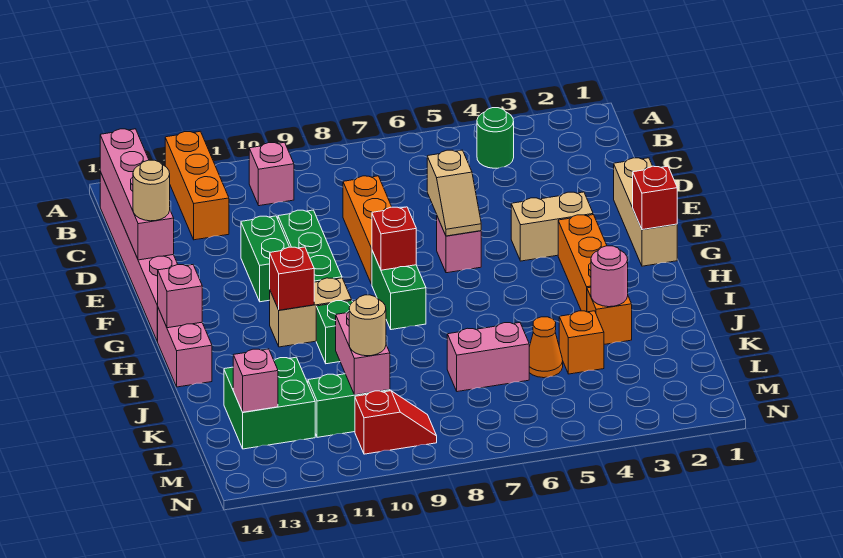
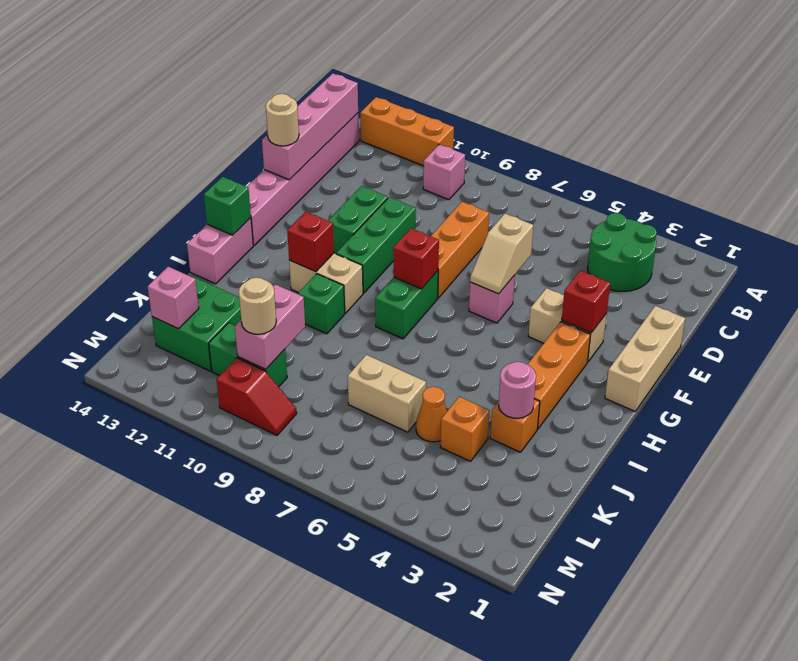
orange brick A12:C12 level 1 -> orange brick A11:A13 level 1
green round brick B4 level 1 -> green round brick B3:C4 level 1
red brick G1 level 2 -> red brick F3 level 2
pink brick H14 level 2 -> green brick H14 level 2
pink brick K6:K7 level 1 -> tan brick K6:K7 level 1

